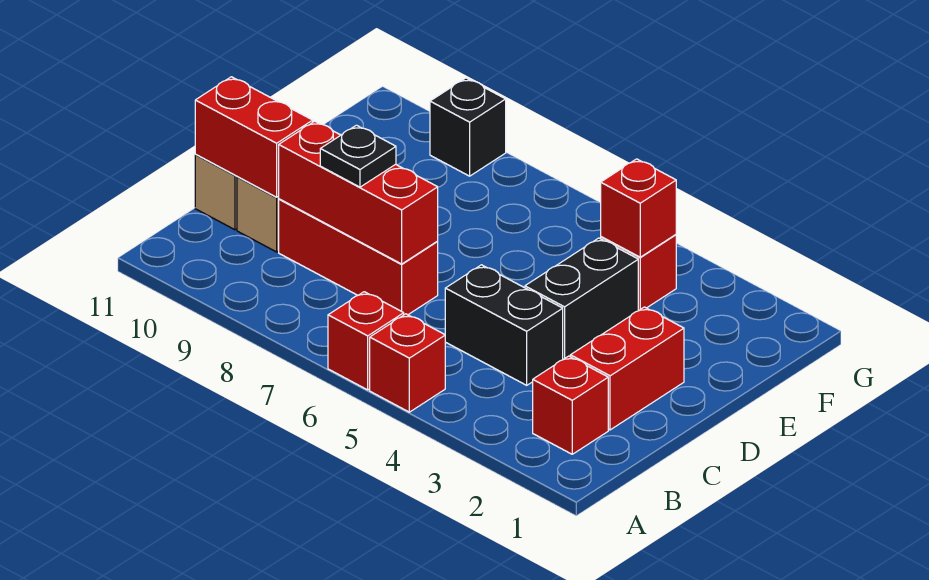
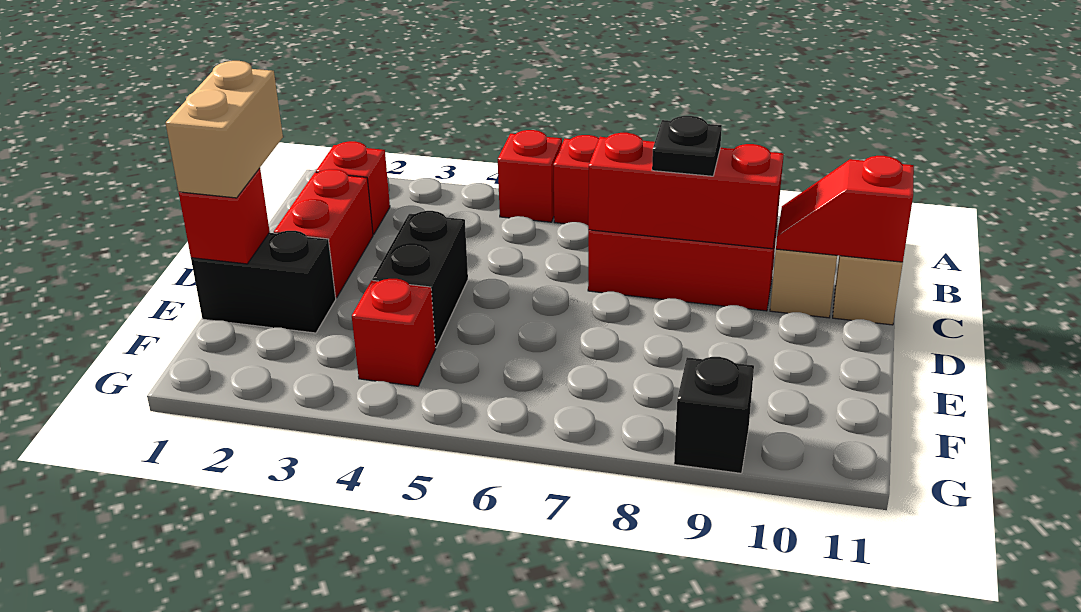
black brick C4:C5 level 1 -> black brick E1:E2 level 1
red brick C10:C11 level 2 -> red slope C10:C11 level 2 top 11
none -> tan brick D1:E1 level 3
red brick F4 level 2 -> red brick E1 level 2

